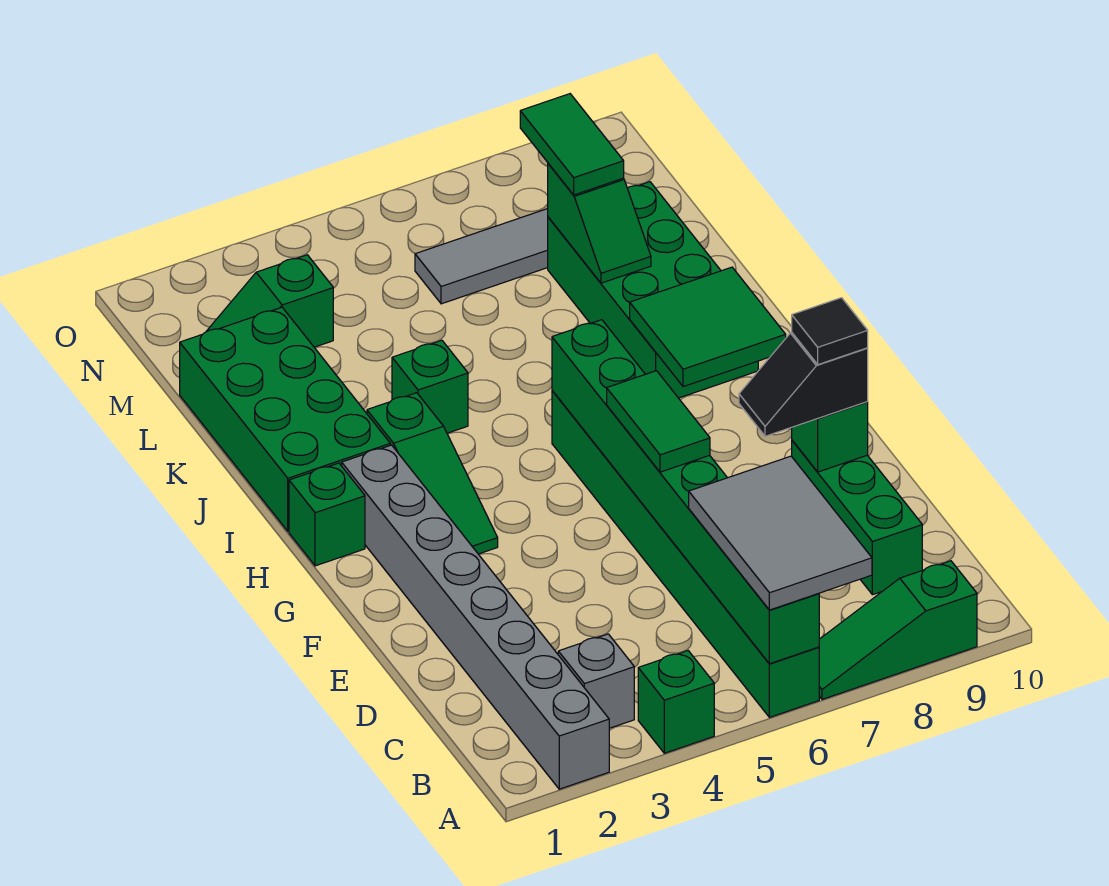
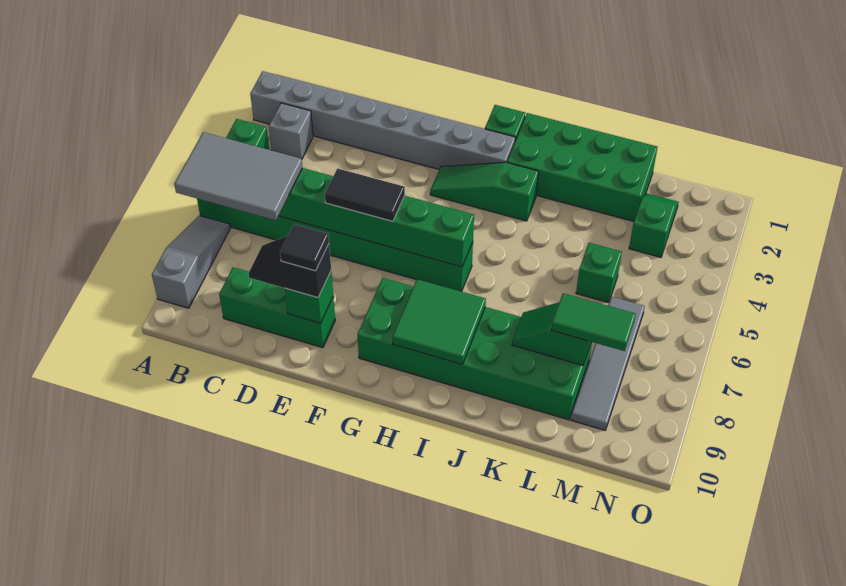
green slope A7:A9 level 1 top 9 -> grey slope A7:A9 level 1 top 9
green tile E6:F6 level 3 -> black tile E6:F6 level 3
black slope E8:E9 level 3 top 9 -> black slope D9:E9 level 3 top E
green brick I8:L9 level 1 -> green brick G8:L9 level 1
green brick J4 level 1 -> green brick L5 level 1

